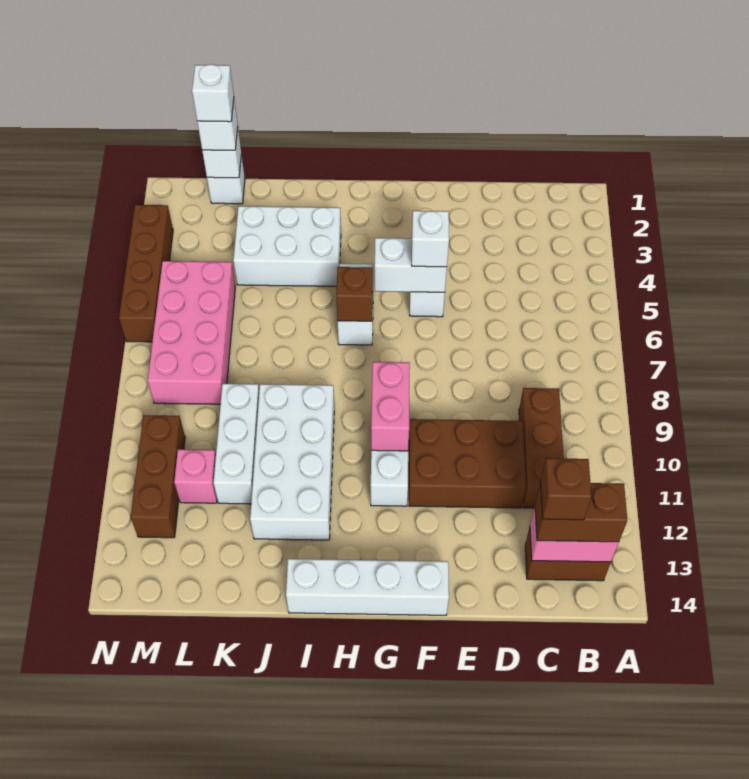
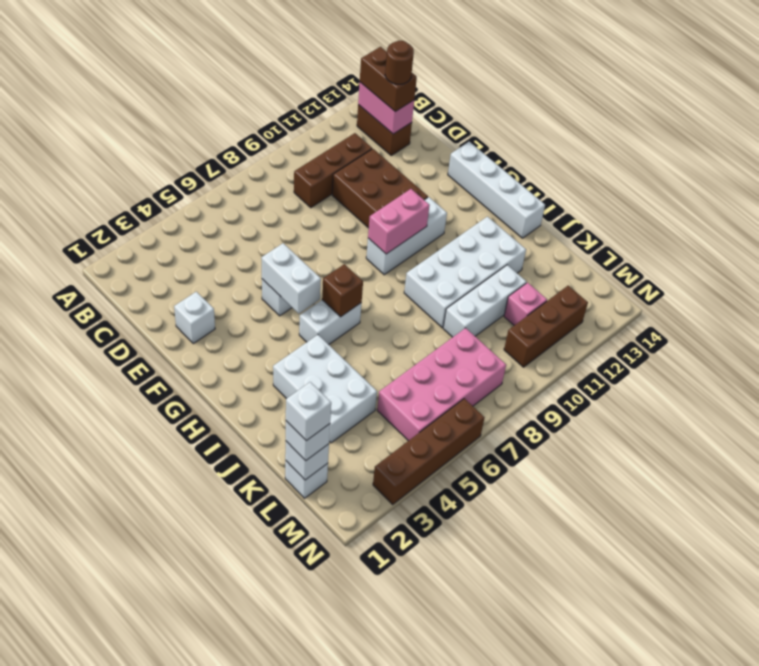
brown brick C13 level 4 -> brown round brick C13 level 4
white brick F5 level 3 -> white brick E2 level 1

